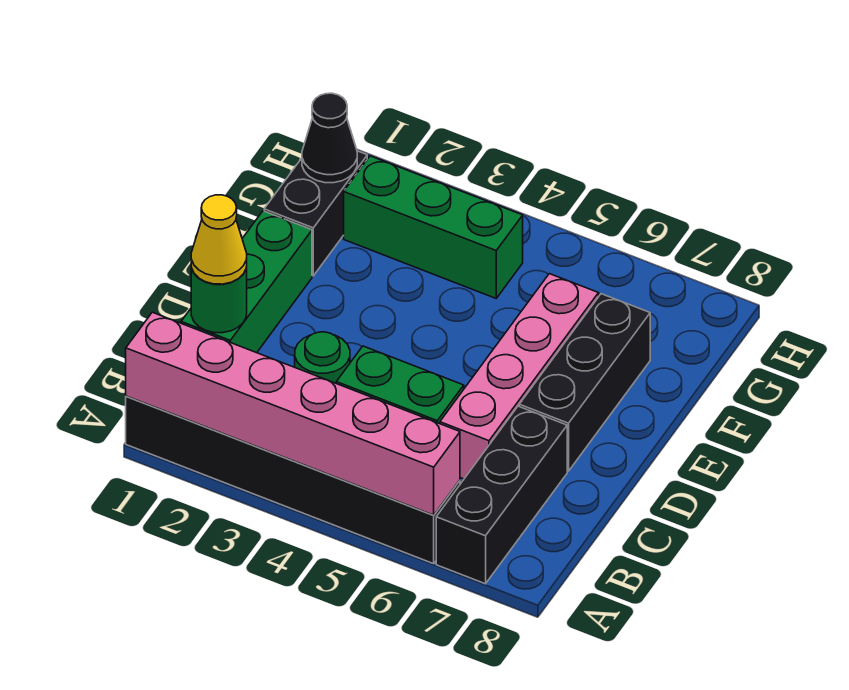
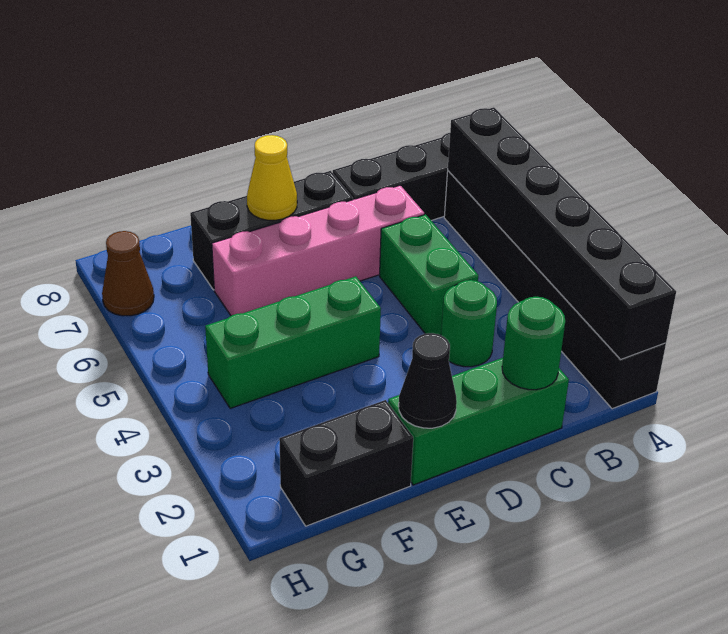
pink brick A1:A6 level 2 -> black brick A1:A6 level 2
yellow cone C1 level 3 -> yellow cone E7 level 2
black cone G1 level 2 -> black cone E1 level 2
green brick G2:G4 level 1 -> green brick E4:G4 level 1
none -> brown cone H7 level 1

